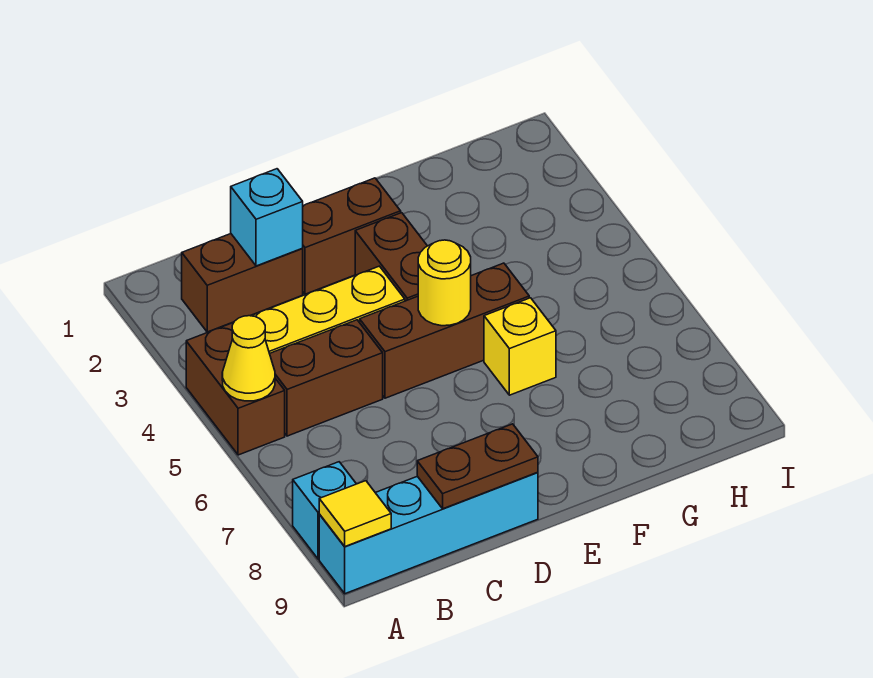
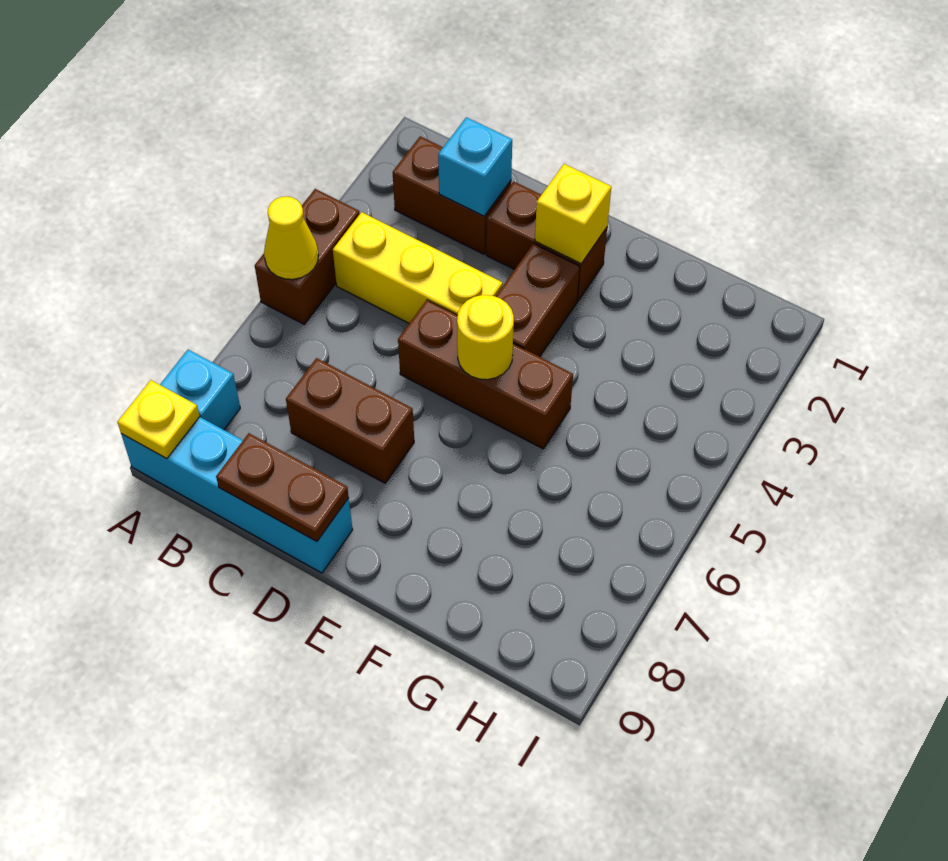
yellow tile A9 level 2 -> yellow plate A9 level 2
brown brick B5:C5 level 1 -> brown brick C7:D7 level 1
yellow brick F6 level 1 -> yellow brick E2 level 2

